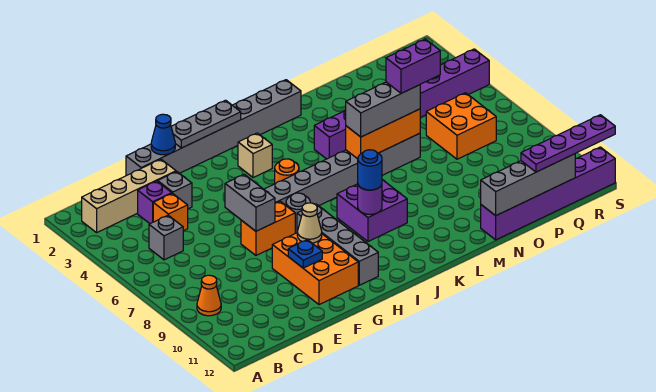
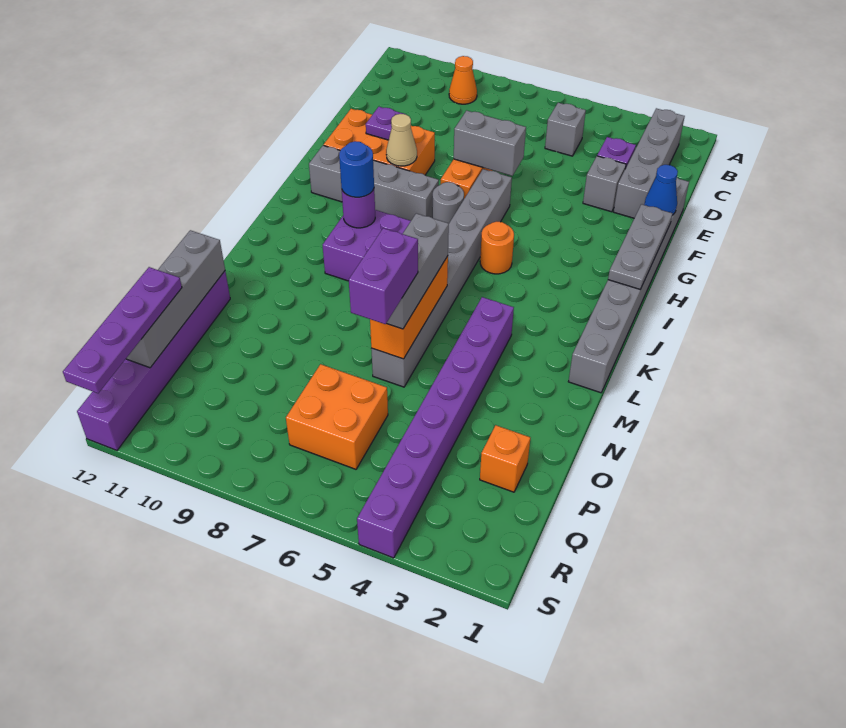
tan brick B2:E2 level 1 -> grey brick B2:E2 level 1
orange brick D4 level 1 -> orange brick P2 level 1
blue plate F10 level 2 -> purple plate F10 level 2
tan brick I3 level 1 -> none

